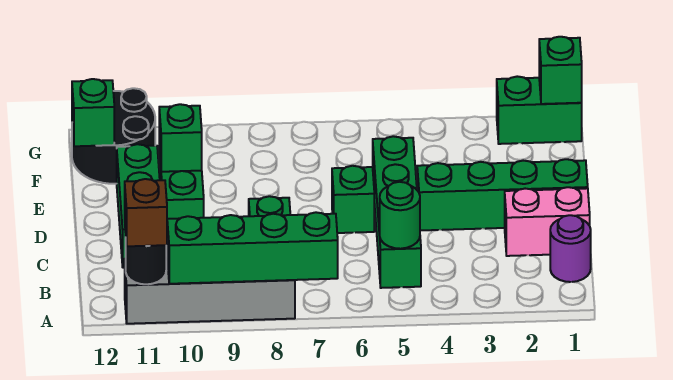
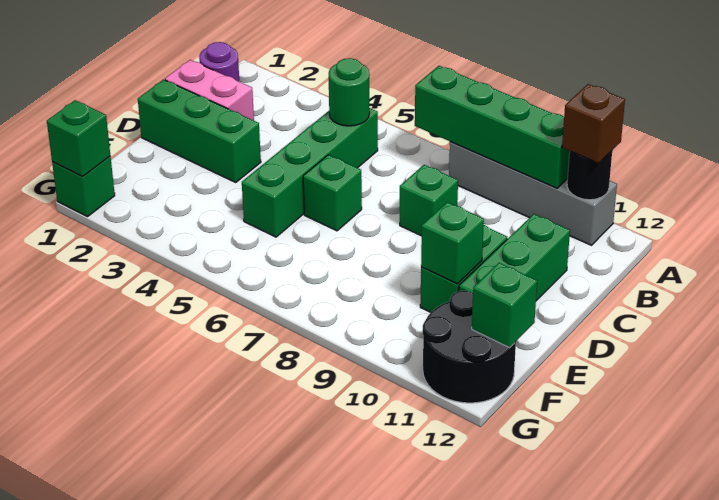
green brick D1:D4 level 1 -> green brick D1:D3 level 1
green brick G1:G2 level 1 -> green brick G1 level 1

